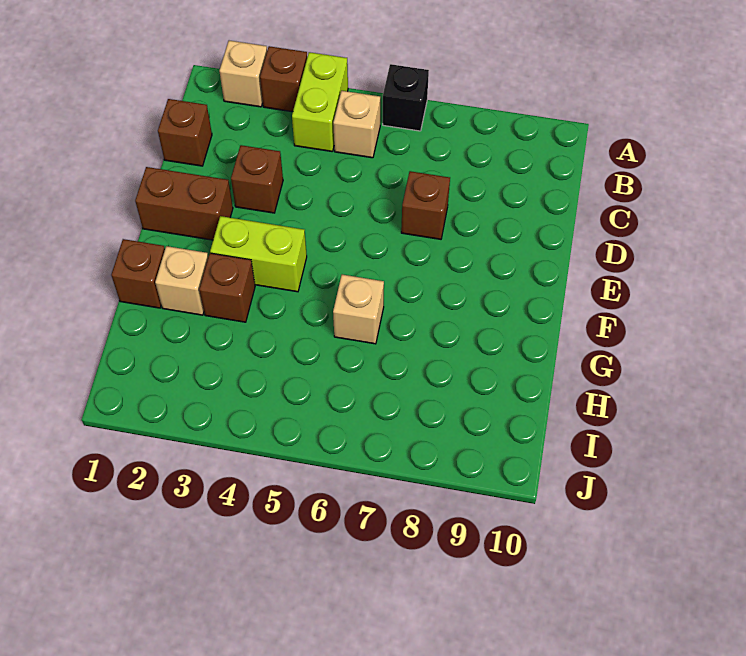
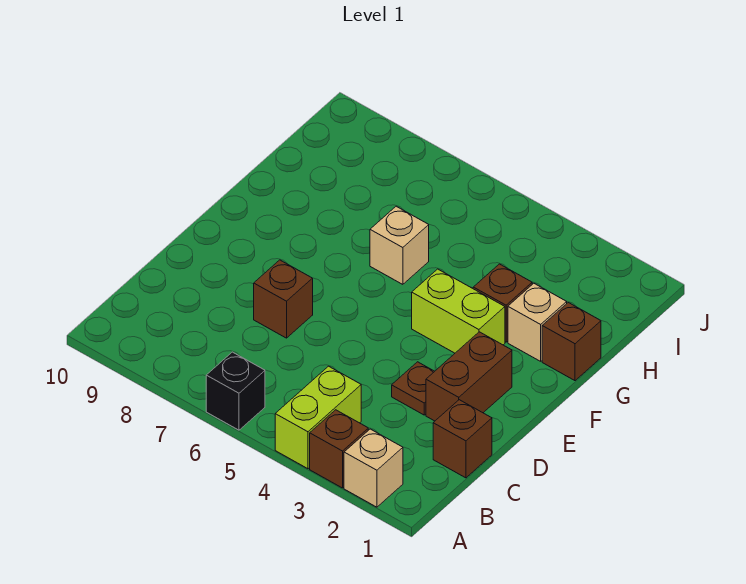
tan brick B5 level 1 -> none
brown brick D3 level 1 -> brown plate D3 level 1
brown brick E1:E2 level 1 -> brown brick D2:E2 level 1

